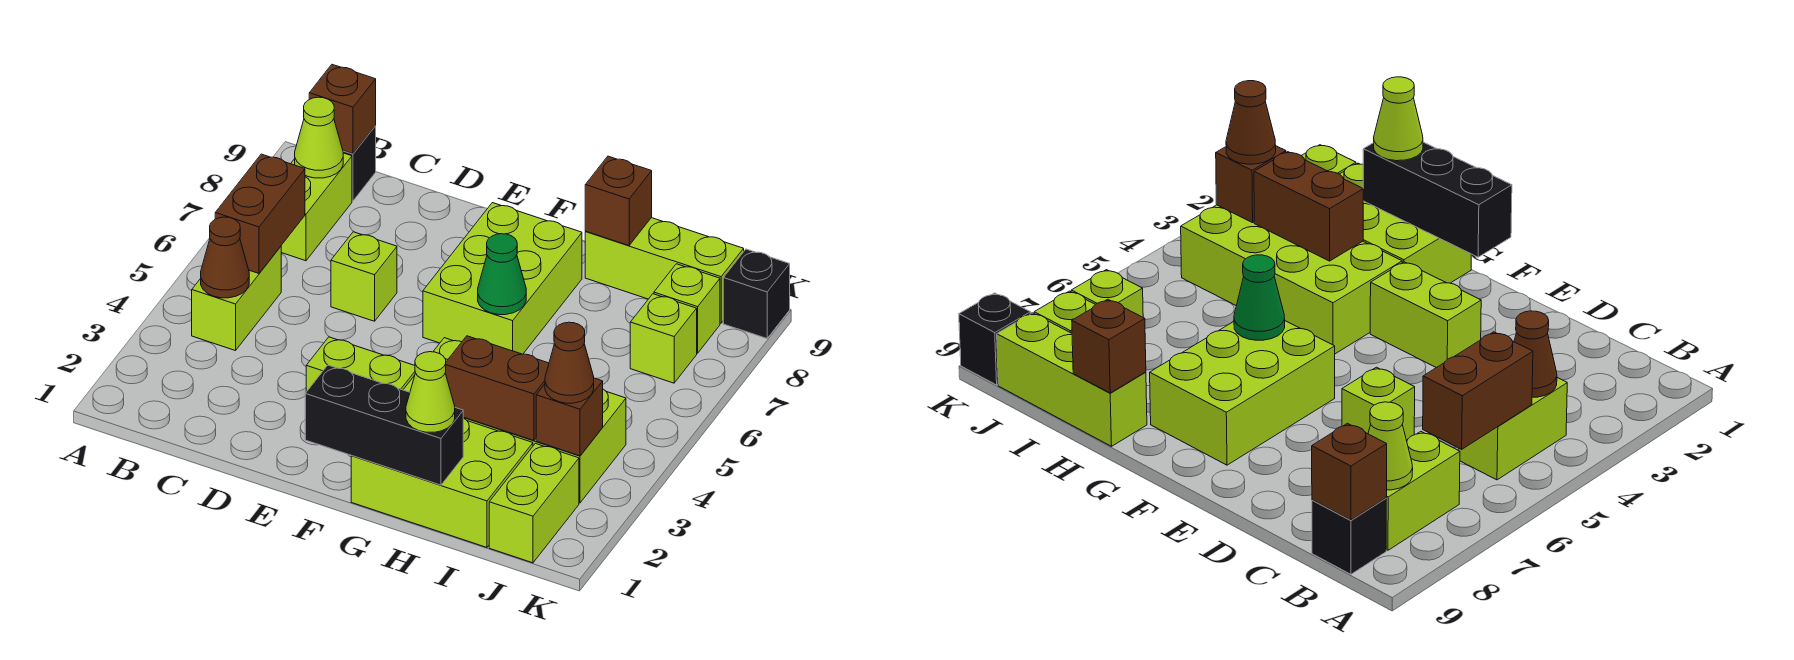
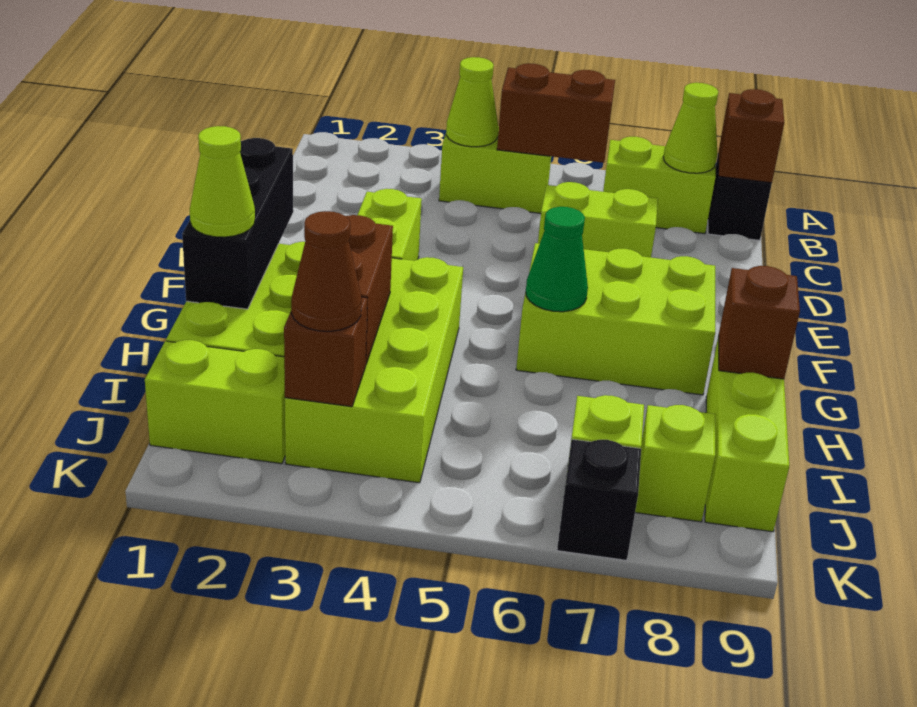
brown cone B4 level 2 -> lime cone B4 level 2
lime brick D6 level 1 -> lime brick D6:D7 level 1
black brick K9 level 1 -> black brick K7 level 1

